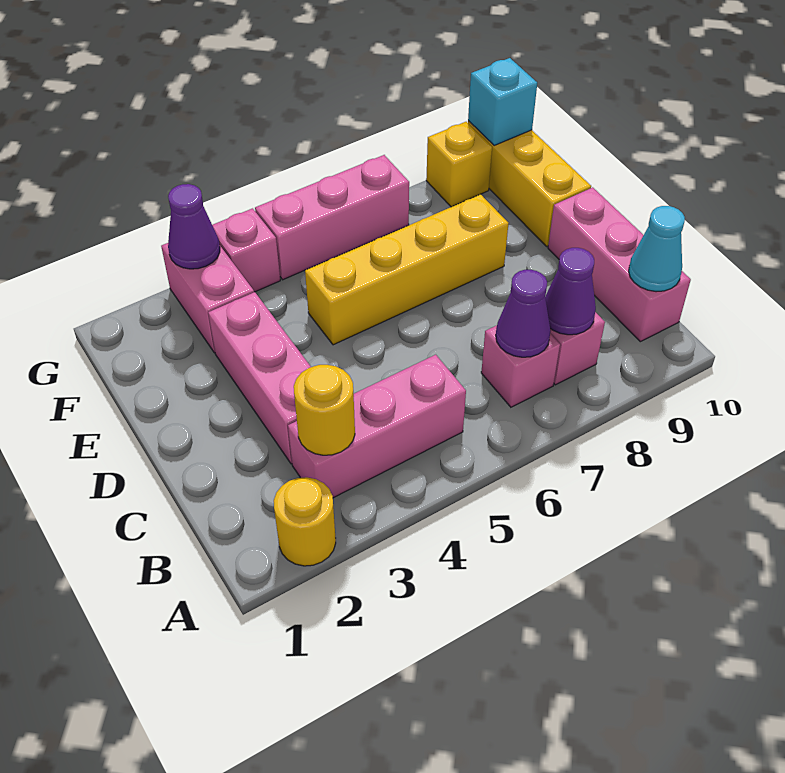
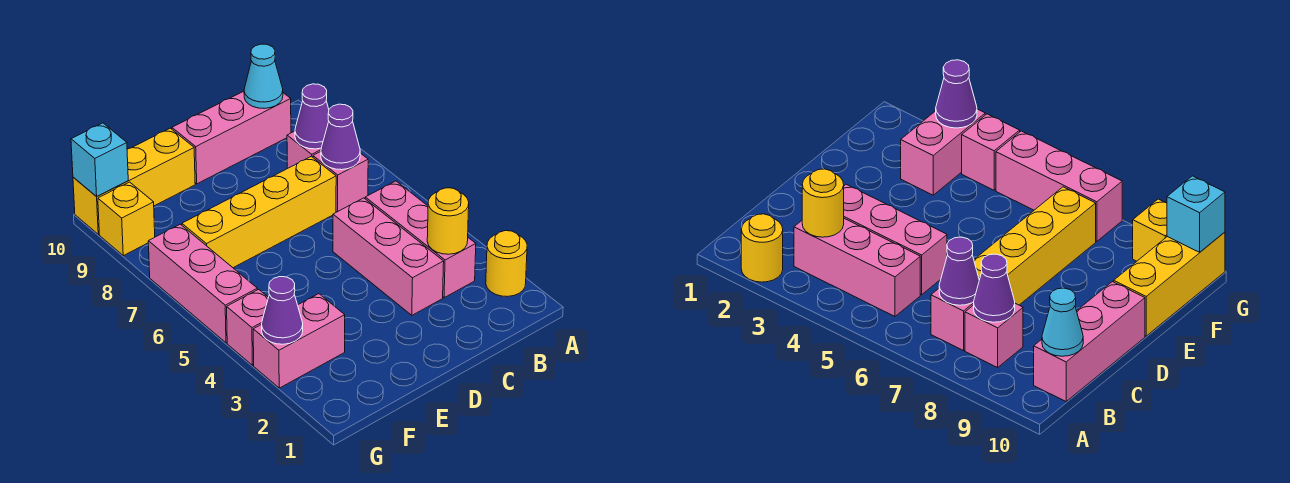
pink brick C3:E3 level 1 -> pink brick C3:C5 level 1
yellow brick E5:E8 level 1 -> yellow brick C7:F7 level 1

